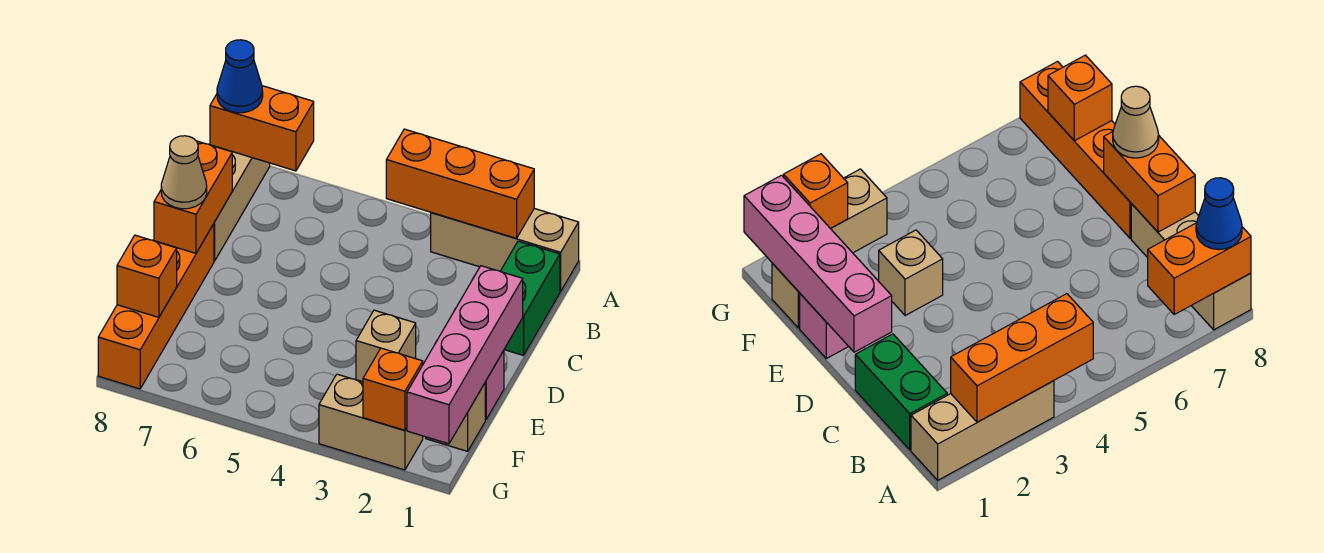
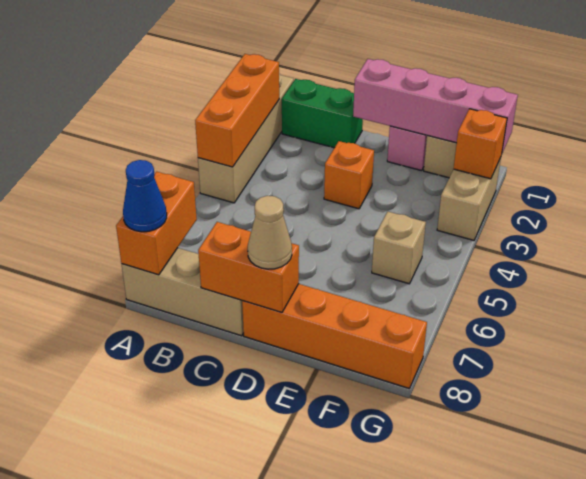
tan brick A1:A3 level 1 -> tan brick A1:A4 level 1
tan brick E3 level 1 -> tan brick F5 level 1
orange brick F8 level 2 -> orange brick D3 level 1

